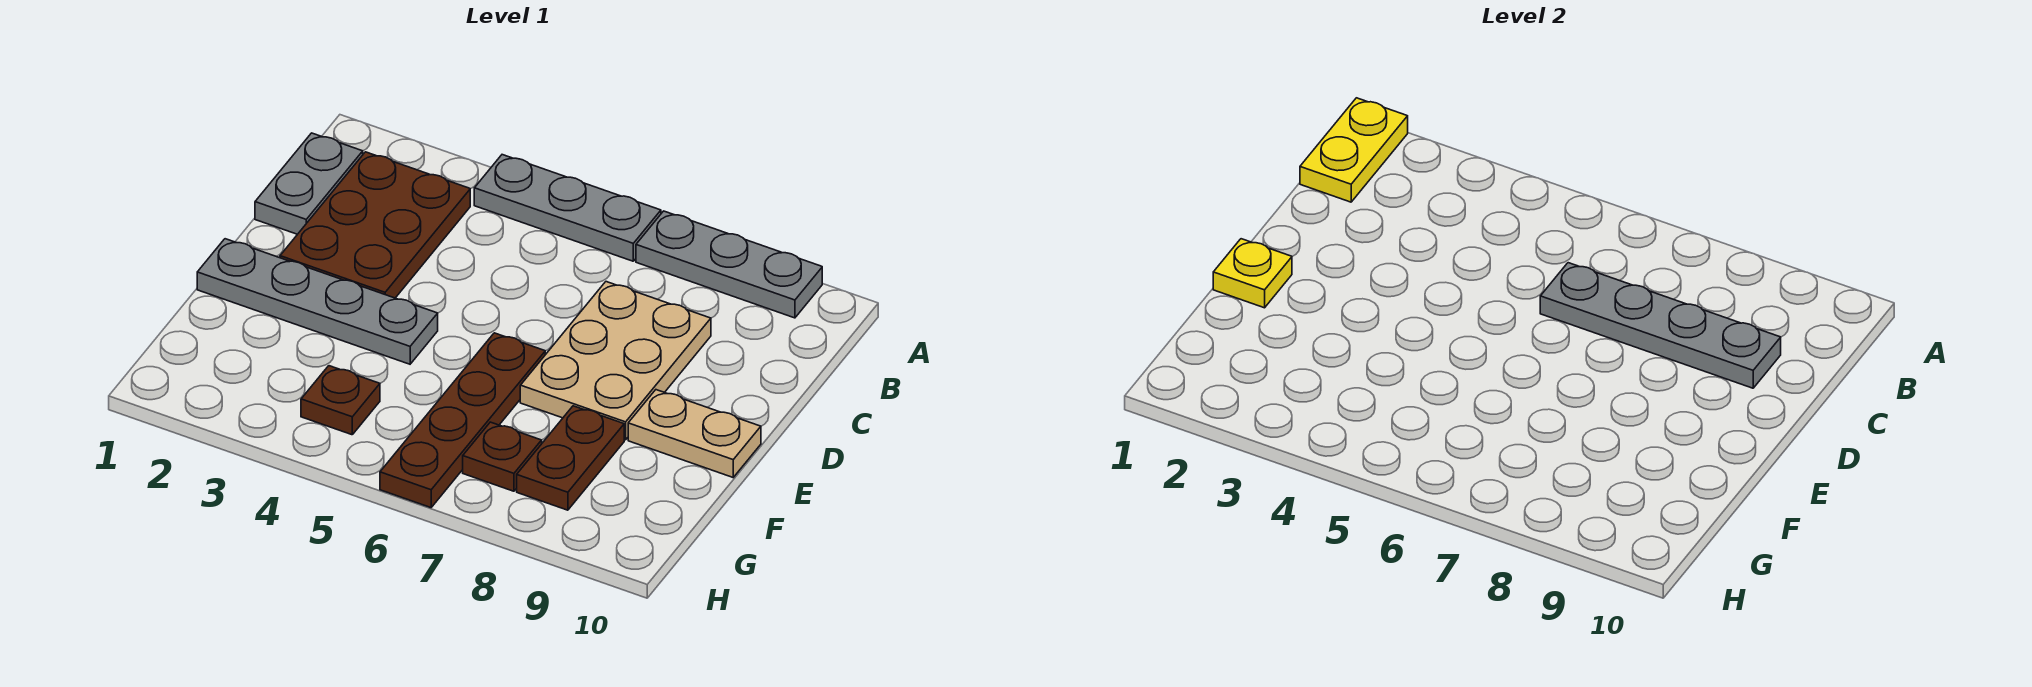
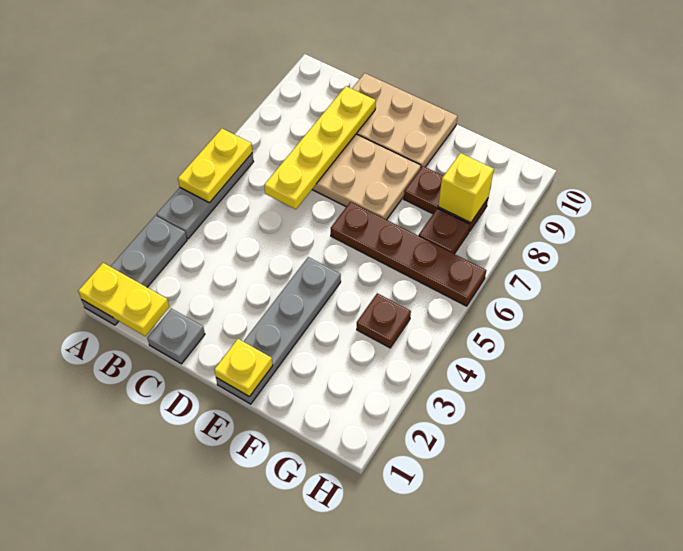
none -> yellow plate A5:A6 level 2
grey plate A7:A9 level 1 -> grey plate A1:A3 level 1
grey plate B1:C1 level 1 -> grey plate C1 level 1
brown plate B2:D3 level 1 -> none
grey plate C6:C9 level 2 -> yellow plate C6:C9 level 2
tan plate E9:E10 level 1 -> tan plate C9:E10 level 1
none -> yellow brick G8 level 2

